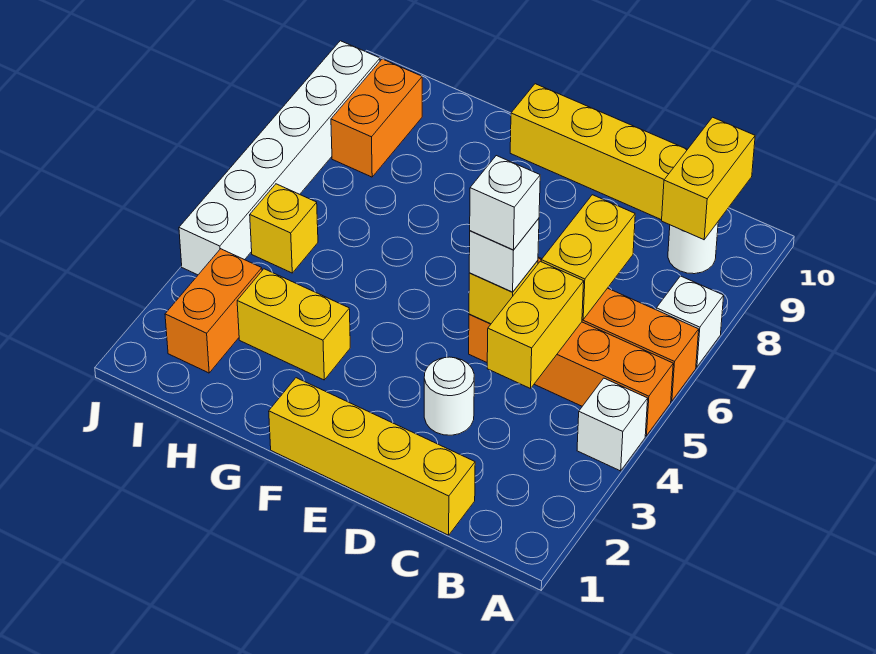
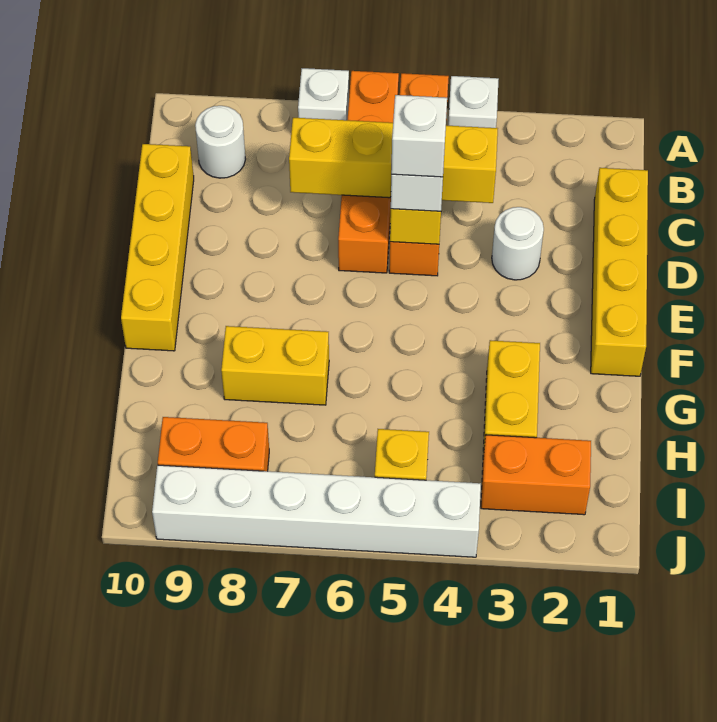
yellow brick B9:B10 level 2 -> yellow brick G7:G8 level 1

